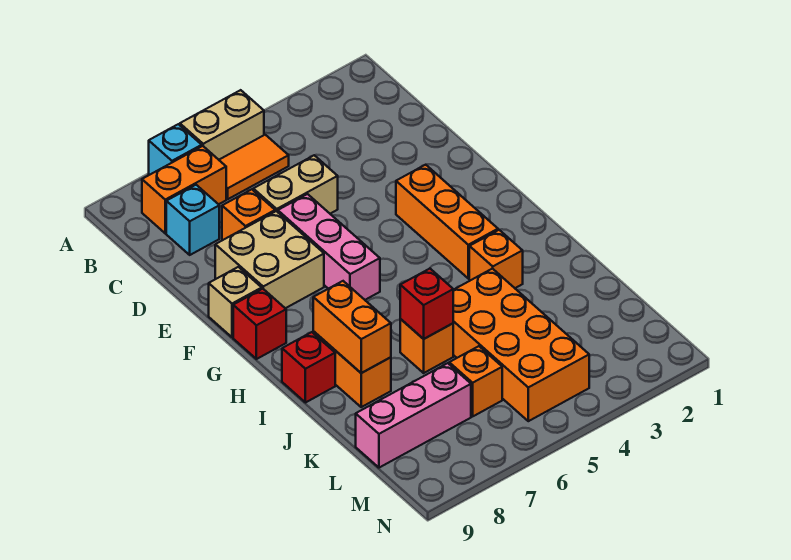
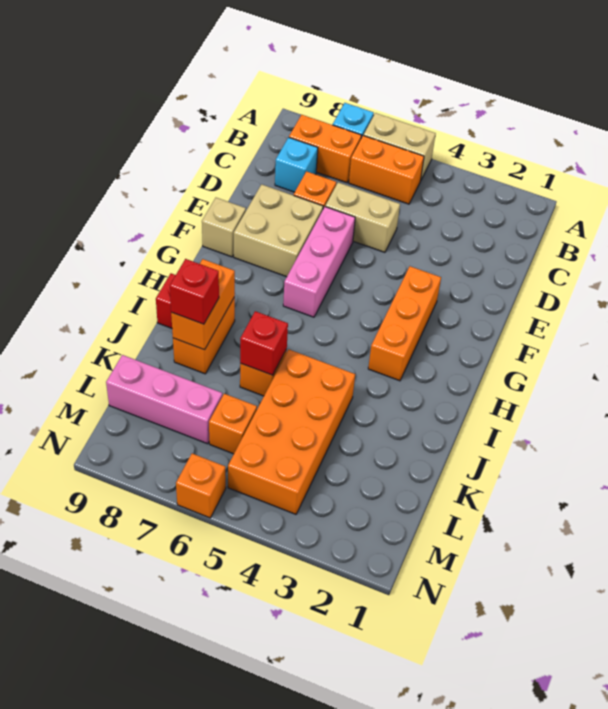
orange tile B5:B6 level 1 -> orange brick B5:B6 level 1
red brick G9 level 1 -> red brick J8 level 3
orange brick I3 level 1 -> orange brick N6 level 1

